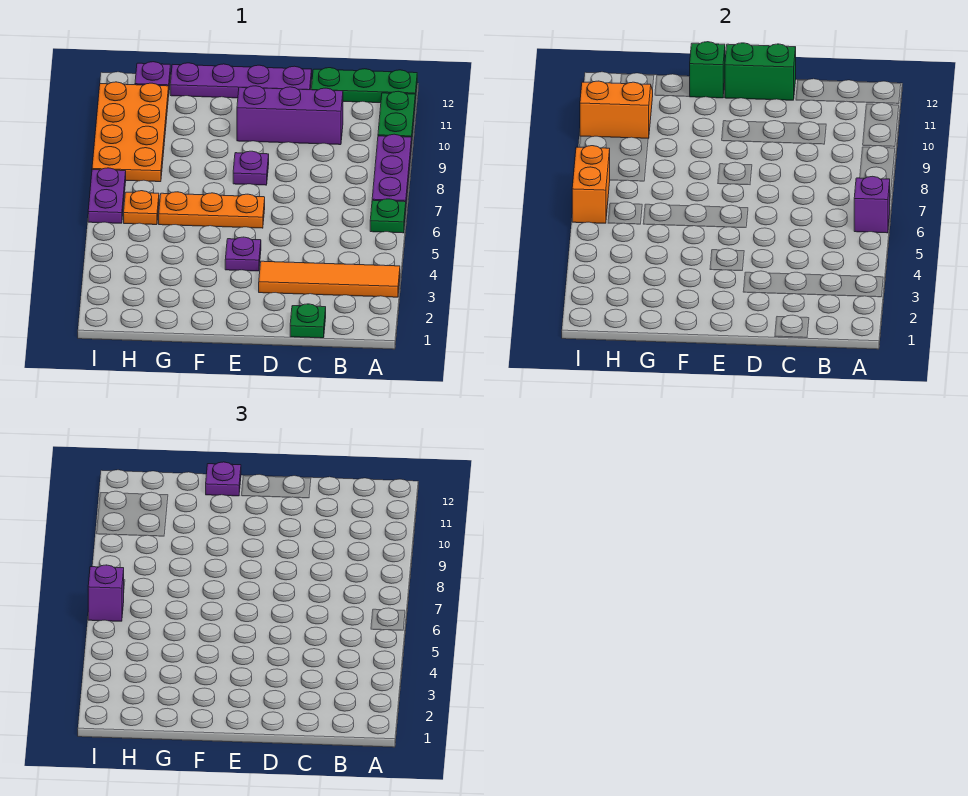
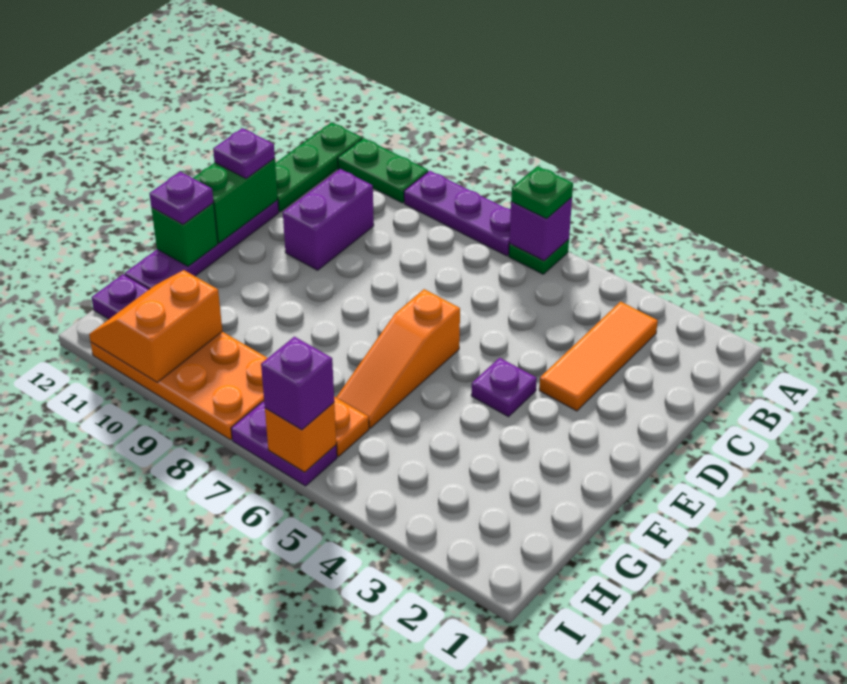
orange tile A3:D3 level 1 -> orange tile B3:D3 level 1
green plate C1 level 1 -> green plate A6 level 3
purple brick C10:E10 level 1 -> purple brick C10:D10 level 1
orange plate E6:G6 level 1 -> orange slope E6:G6 level 1 top E
purple plate E8 level 1 -> purple plate D12 level 3
orange brick I6:I7 level 2 -> orange brick I6 level 2

